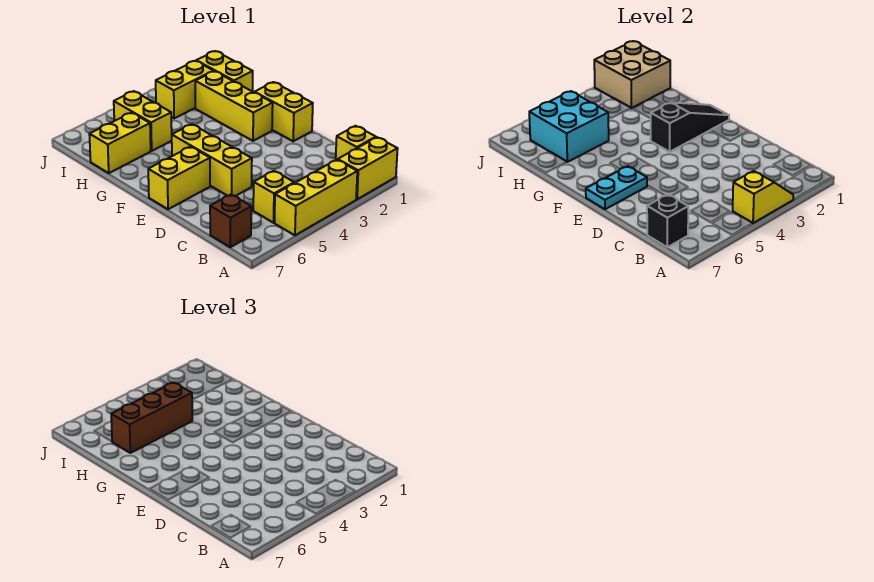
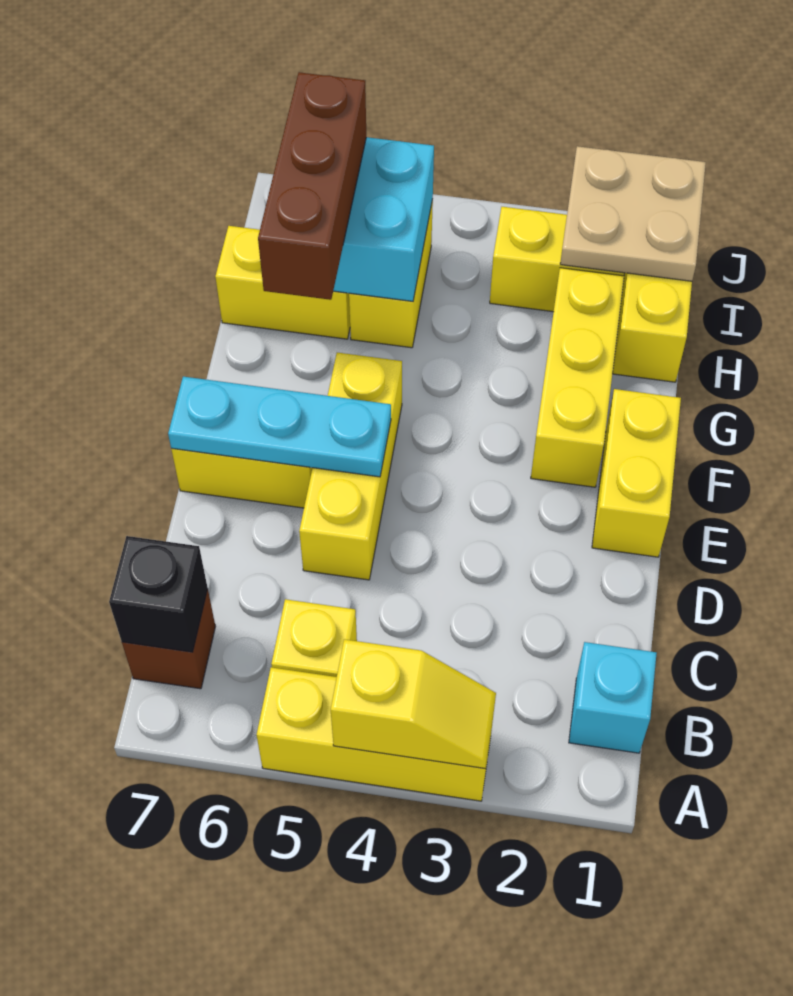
yellow brick A1:A2 level 1 -> none
yellow brick B1 level 1 -> cyan brick B1 level 1
cyan plate E6:E7 level 2 -> cyan plate E5:E7 level 2
black slope F1:F3 level 2 top 3 -> none
brown brick H4:H6 level 3 -> brown brick G6:I6 level 3
tan brick I1:J2 level 2 -> tan plate I1:J2 level 2

